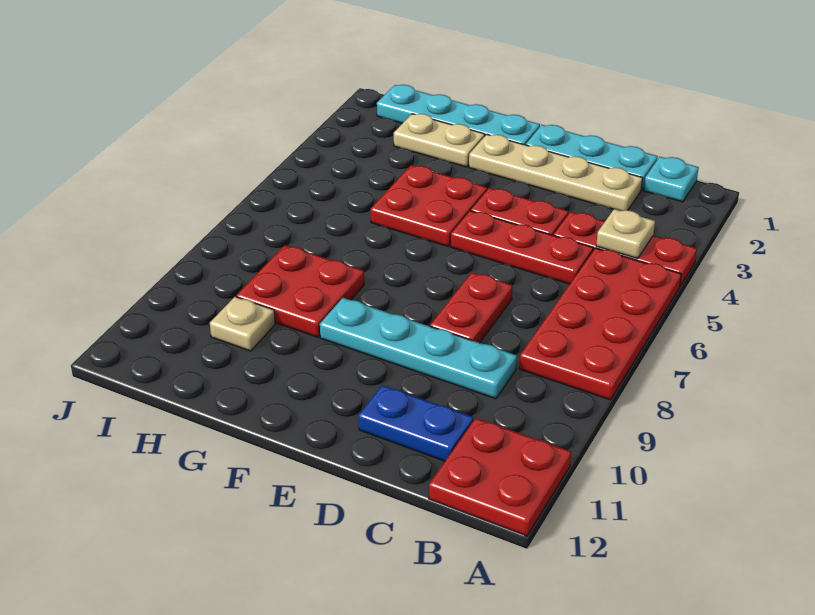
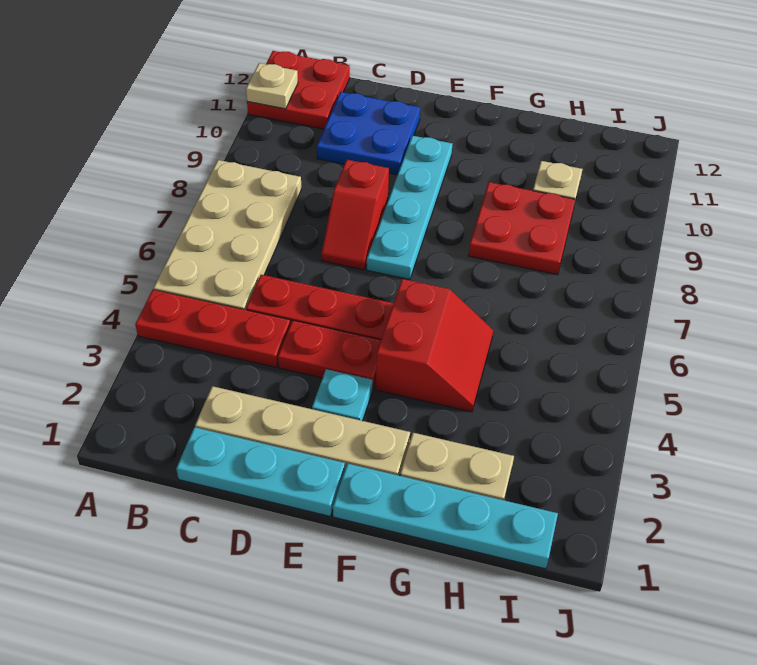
red plate A5:B8 level 1 -> tan plate A5:B8 level 1
cyan plate B1 level 1 -> cyan plate E3 level 1
tan plate B4 level 2 -> tan plate A11 level 2
cyan plate C9:F9 level 1 -> cyan plate E7:E10 level 1
blue plate C11:D11 level 1 -> blue plate C10:D11 level 1
red plate D7:D8 level 1 -> red slope D7:D8 level 1 top 8
red plate F4:G5 level 1 -> red slope F4:G5 level 1 top F

